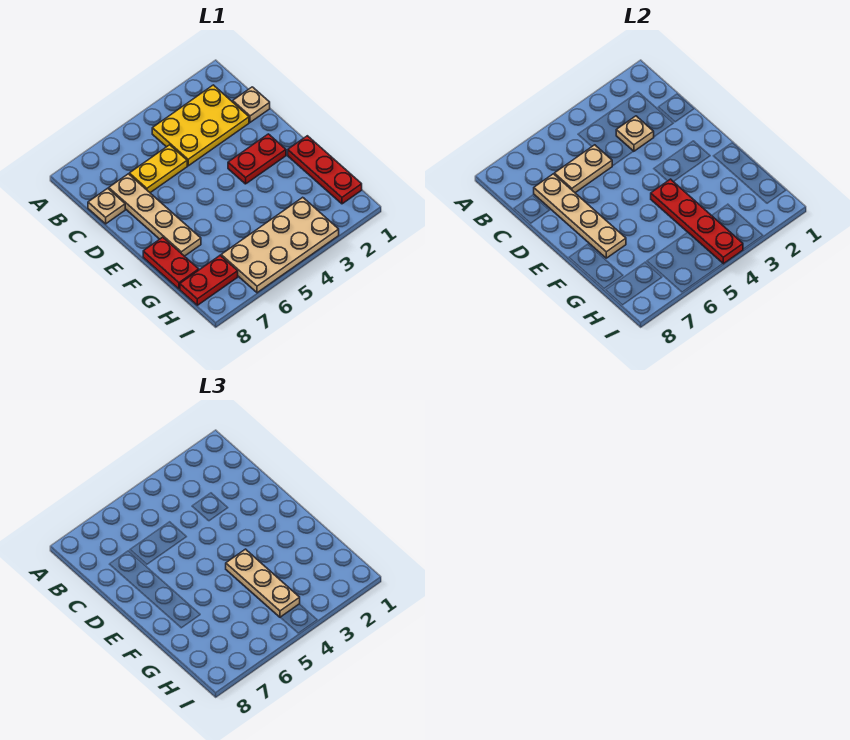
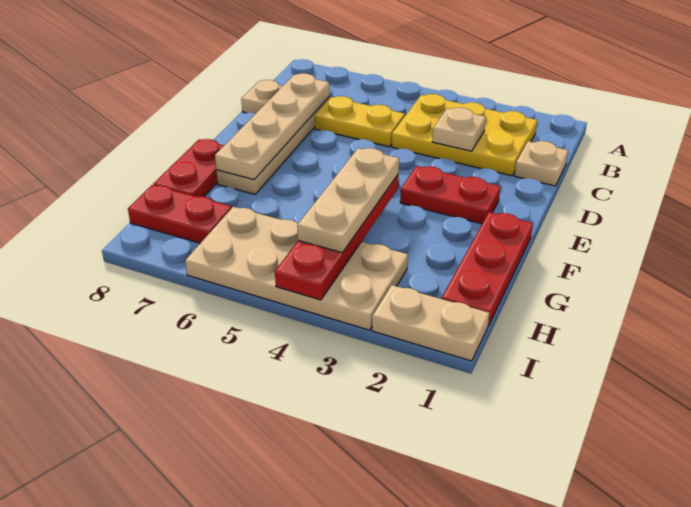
tan plate C5:C6 level 2 -> tan plate I1:I2 level 1

